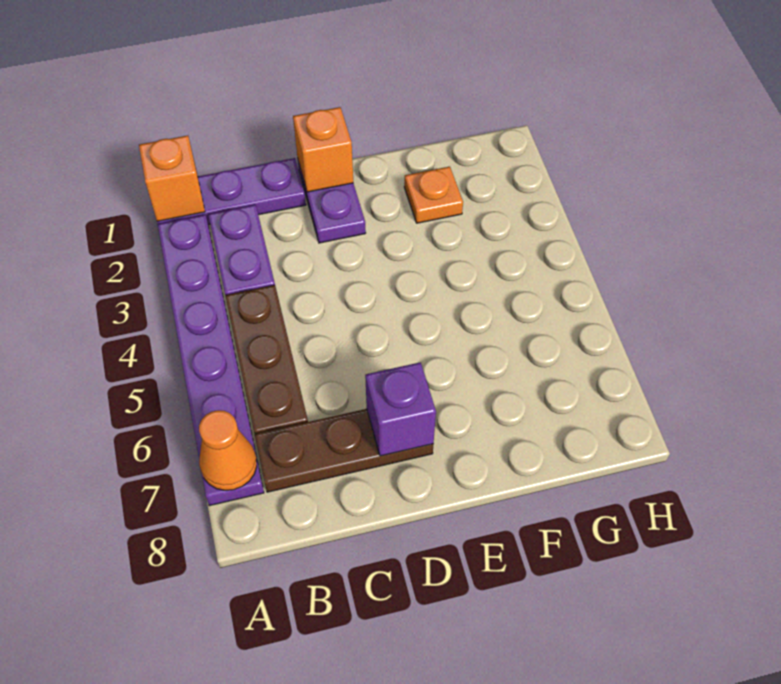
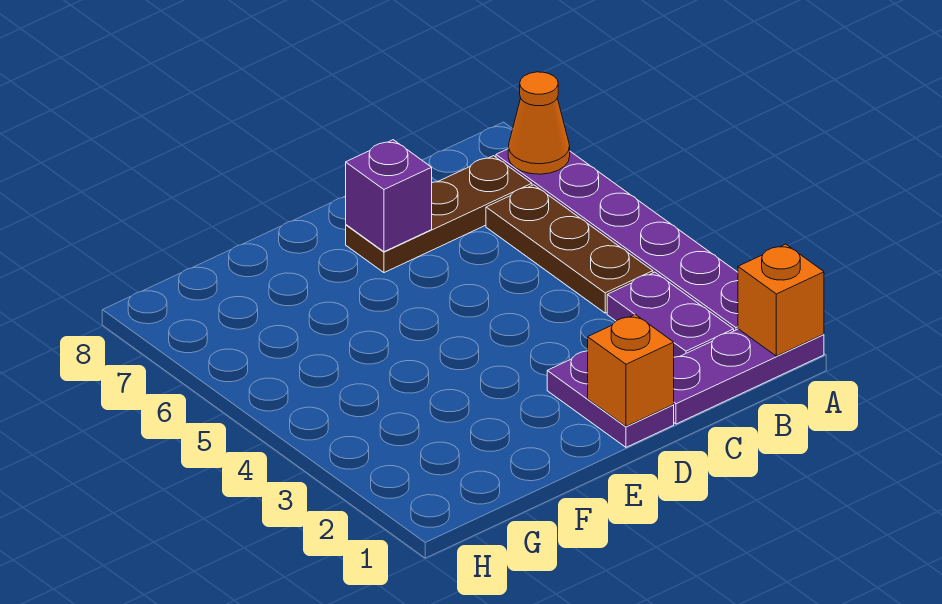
orange plate F2 level 1 -> none

